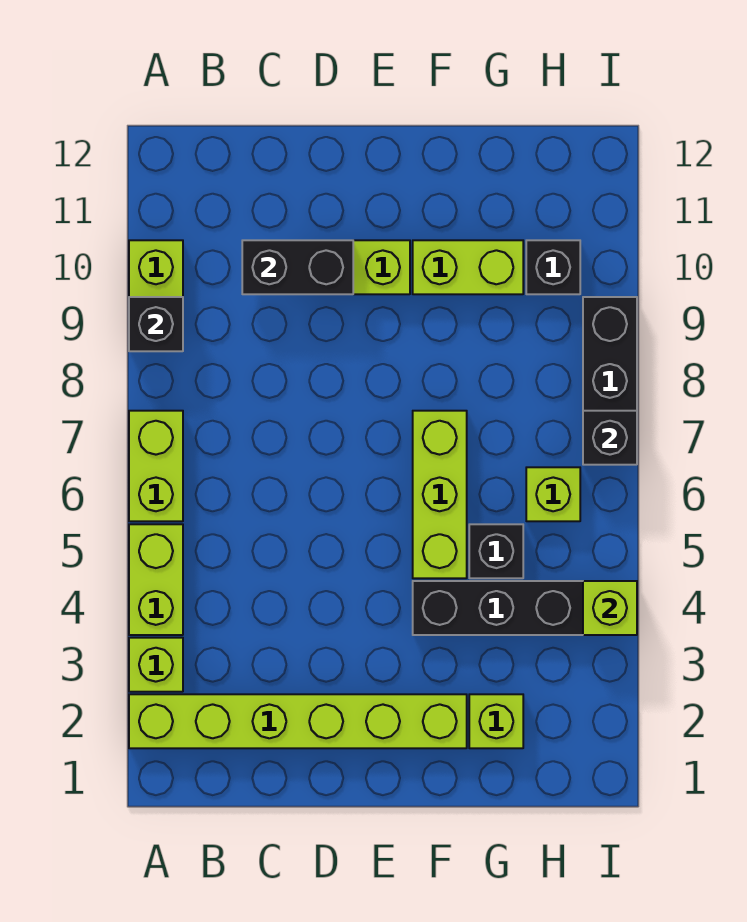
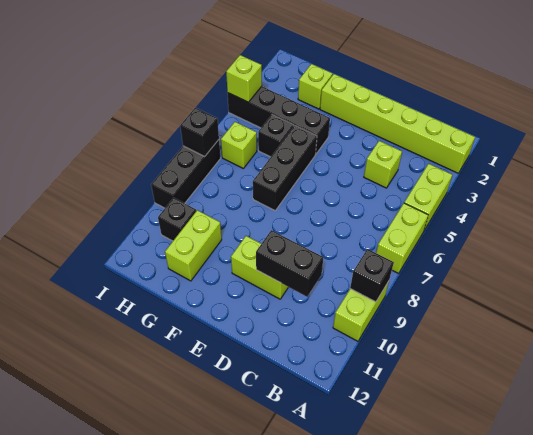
lime brick A3 level 1 -> lime brick C4 level 1
lime brick F5:F7 level 1 -> black brick F5:F7 level 1
lime brick F10:G10 level 1 -> lime brick G10:G11 level 1

